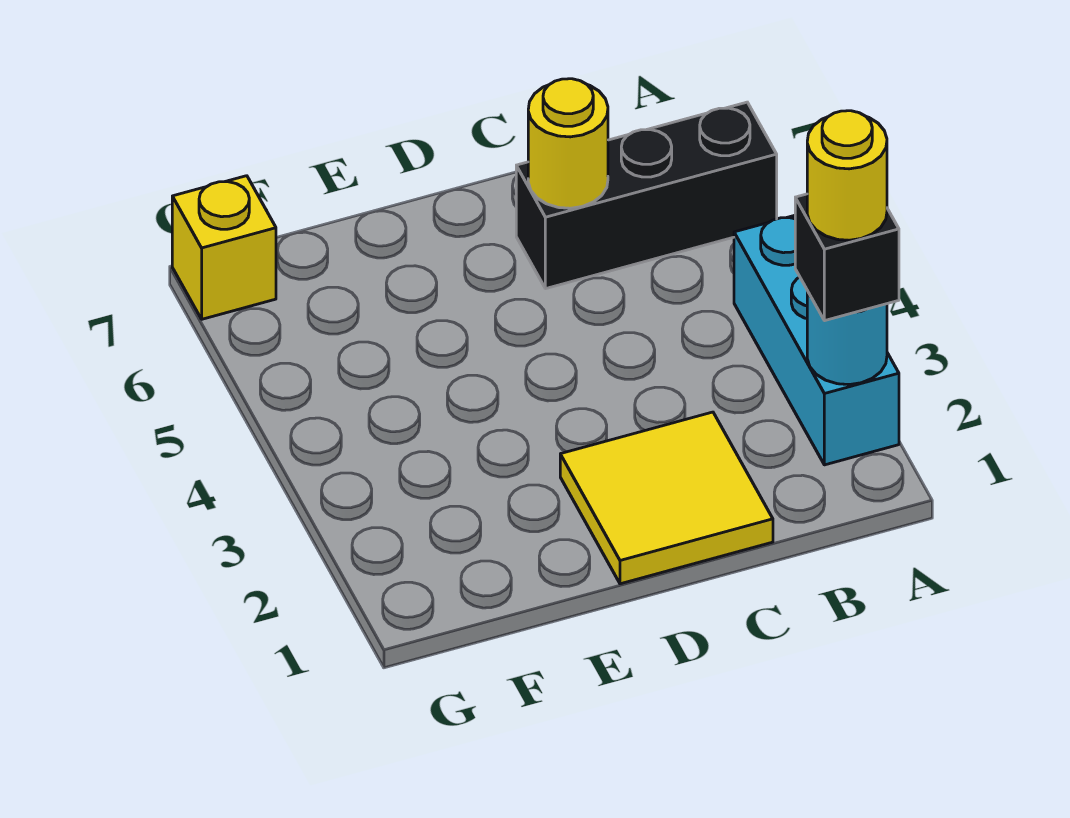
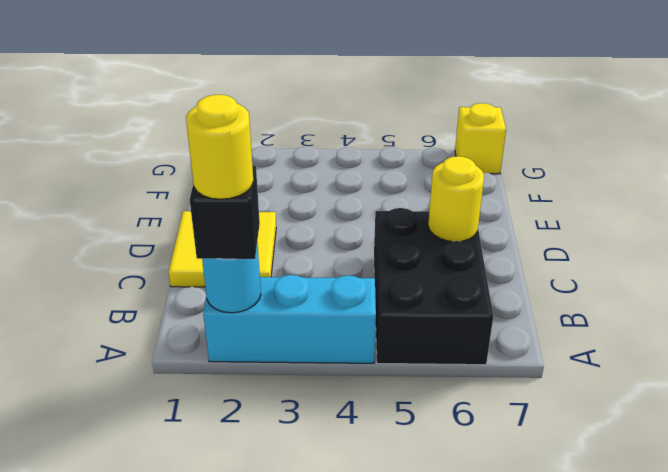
black brick A6:C6 level 1 -> black brick A5:C6 level 1

